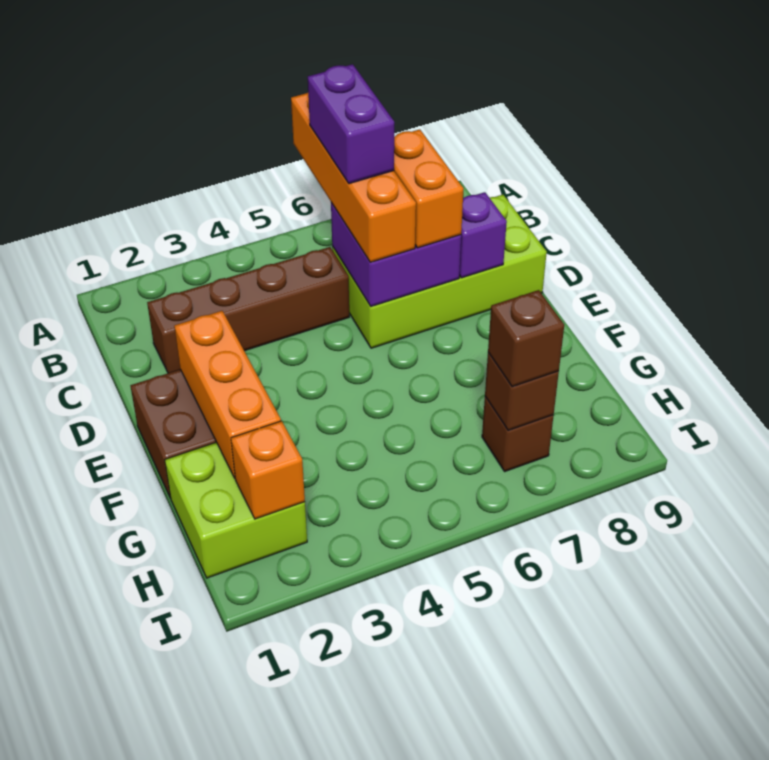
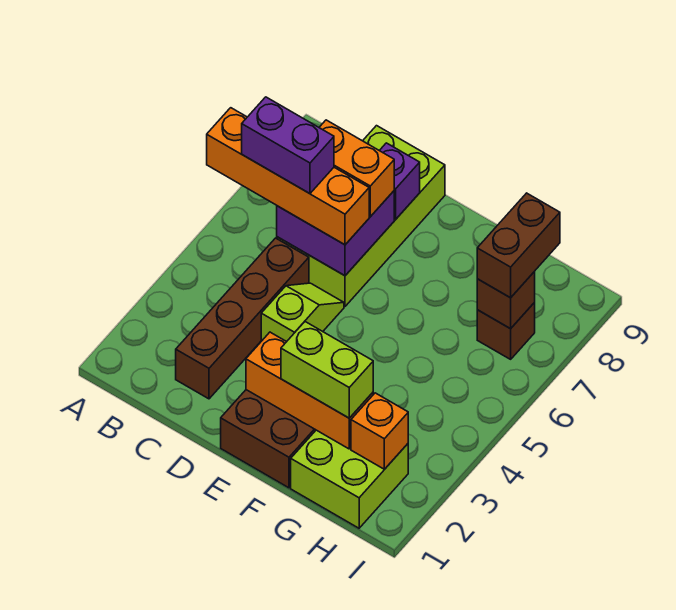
none -> lime slope D4:D5 level 1 top 4
none -> lime brick F2:G2 level 3
brown brick H7 level 3 -> brown brick H7:H8 level 3

